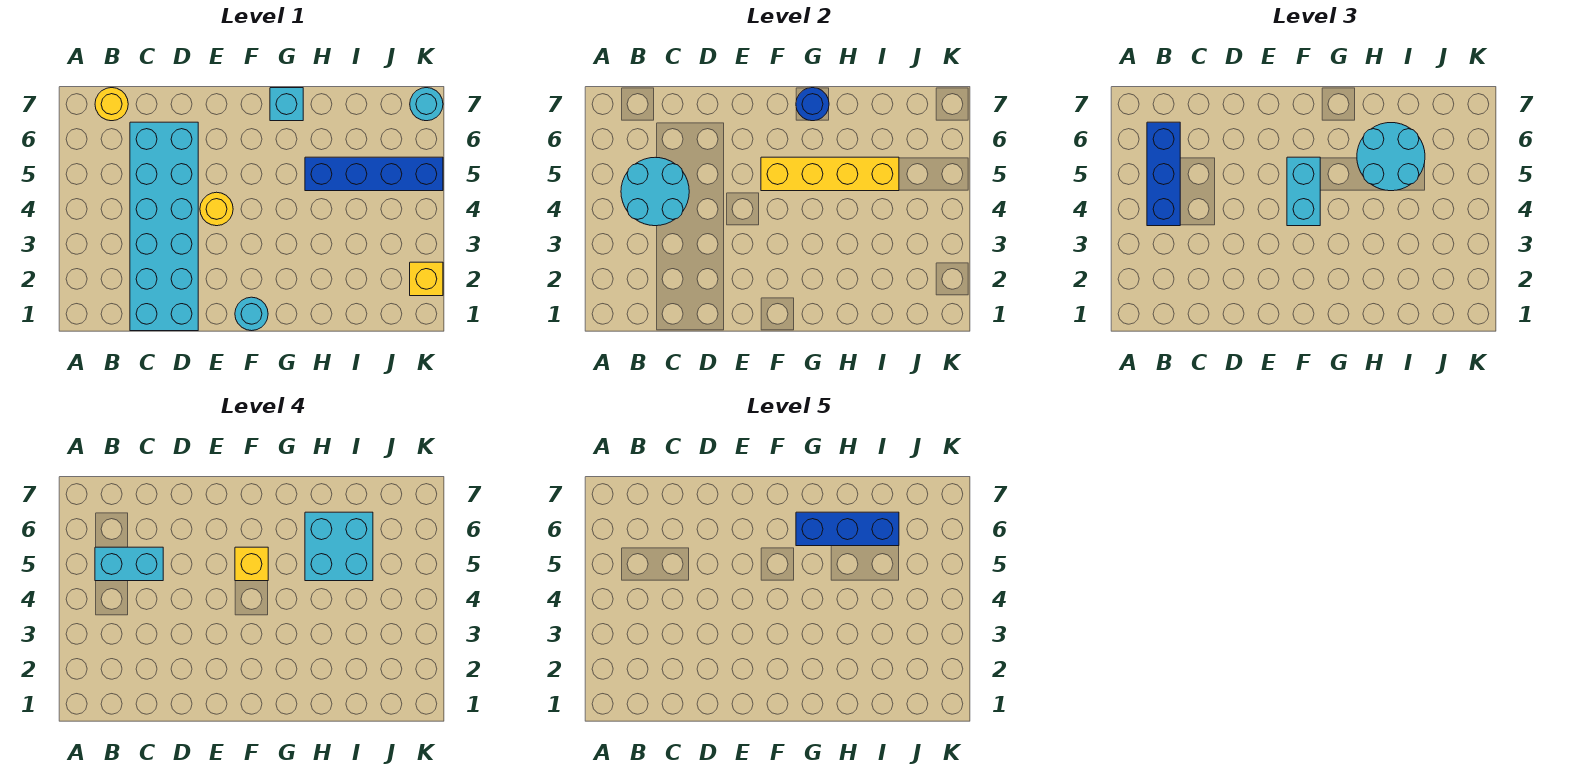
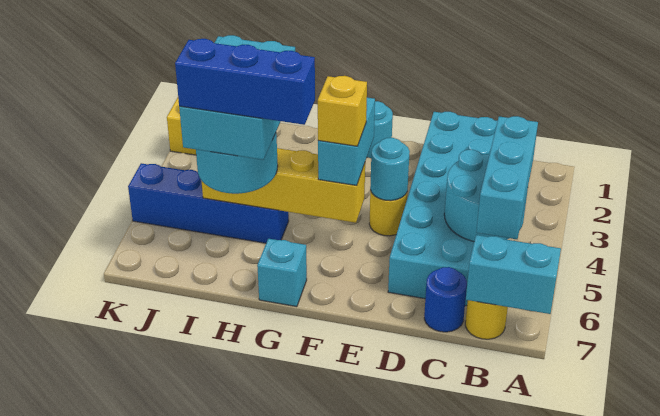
blue brick B4:B6 level 3 -> cyan brick B4:B6 level 3
cyan brick B5:C5 level 4 -> cyan brick A7:B7 level 2
blue round brick G7 level 2 -> blue round brick C7 level 1
cyan brick H5:I6 level 4 -> cyan brick H4:I6 level 4
cyan round brick K7 level 1 -> cyan round brick E4 level 2

